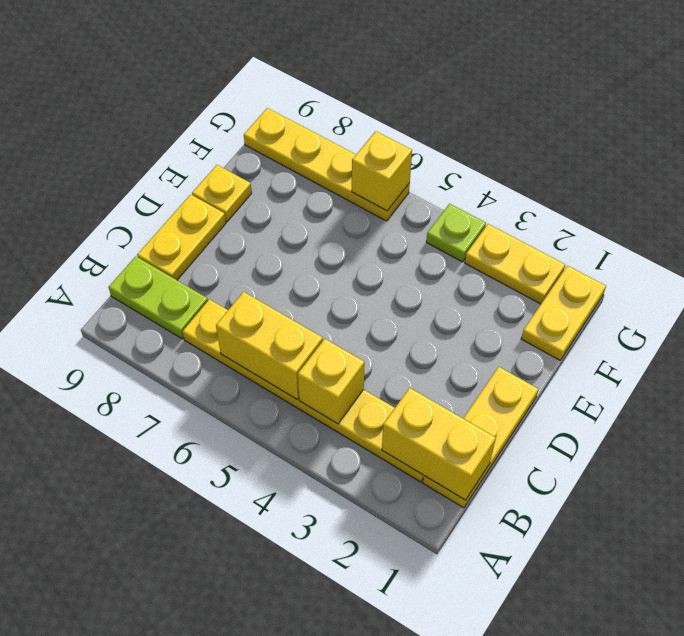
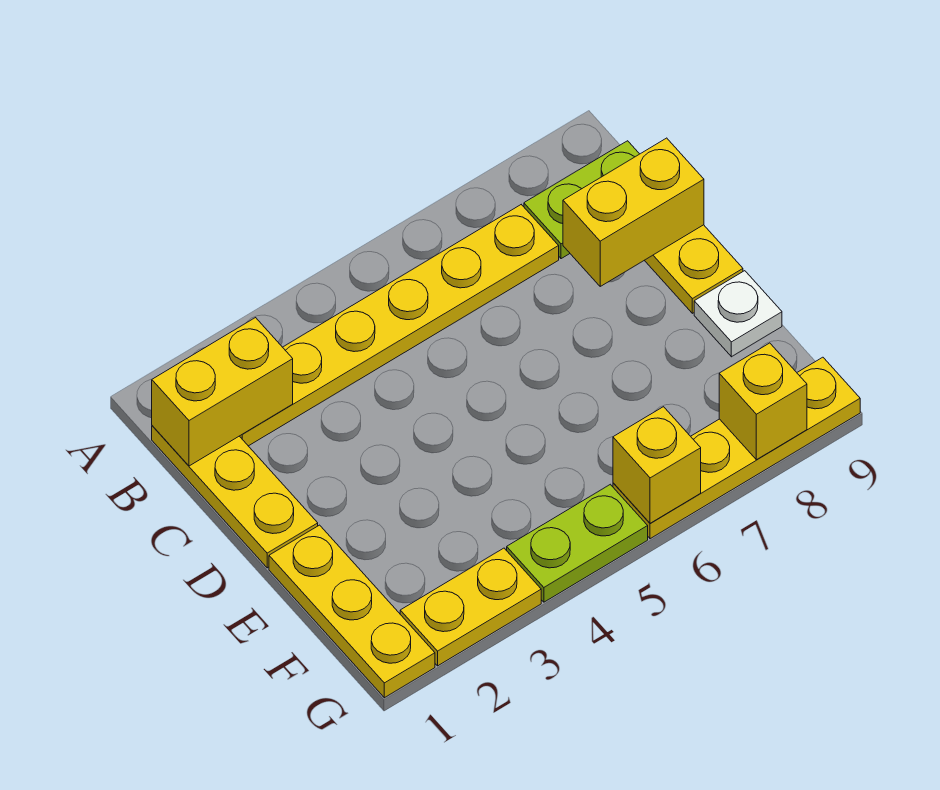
yellow brick B4 level 2 -> yellow brick G8 level 2
yellow brick B5:B6 level 2 -> yellow brick C8:C9 level 2
yellow plate E9 level 1 -> white plate E9 level 1
yellow plate F1:G1 level 1 -> yellow plate E1:G1 level 1
lime plate G4 level 1 -> lime plate G4:G5 level 1

